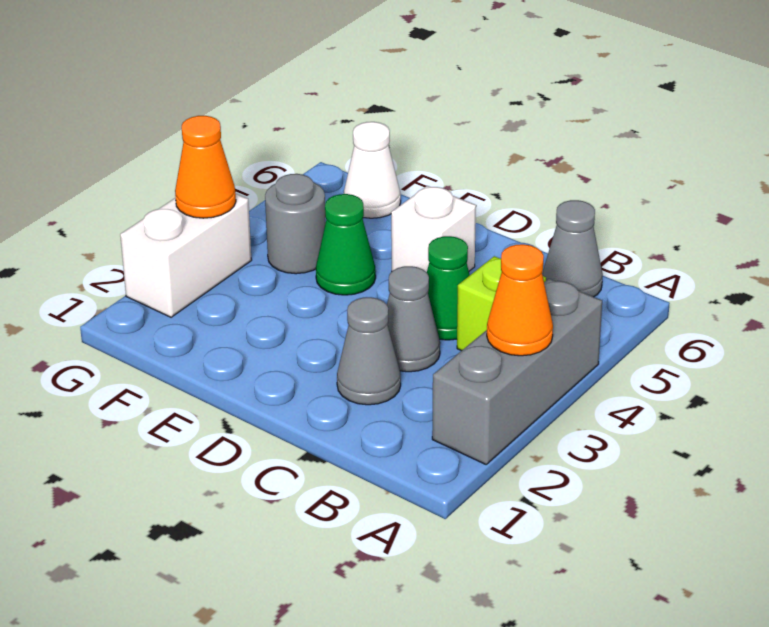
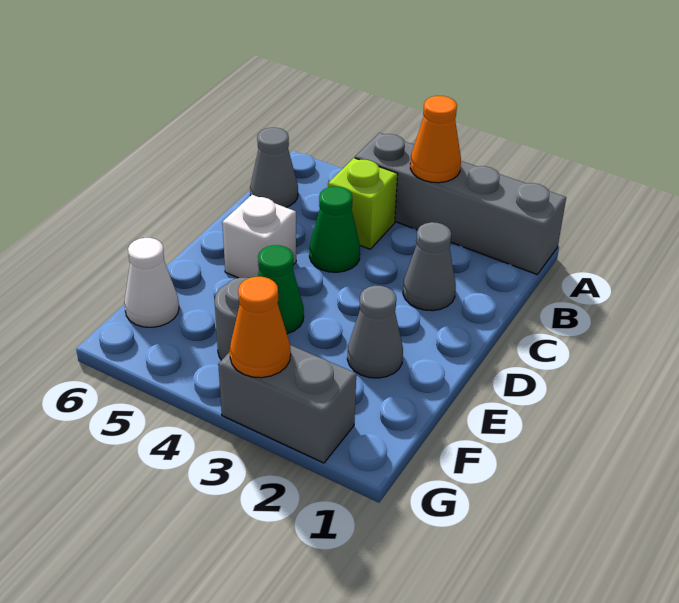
grey brick A2:A4 level 1 -> grey brick A1:A4 level 1
grey cone C3 level 1 -> grey cone E2 level 1
white brick G2:G3 level 1 -> grey brick G2:G3 level 1

